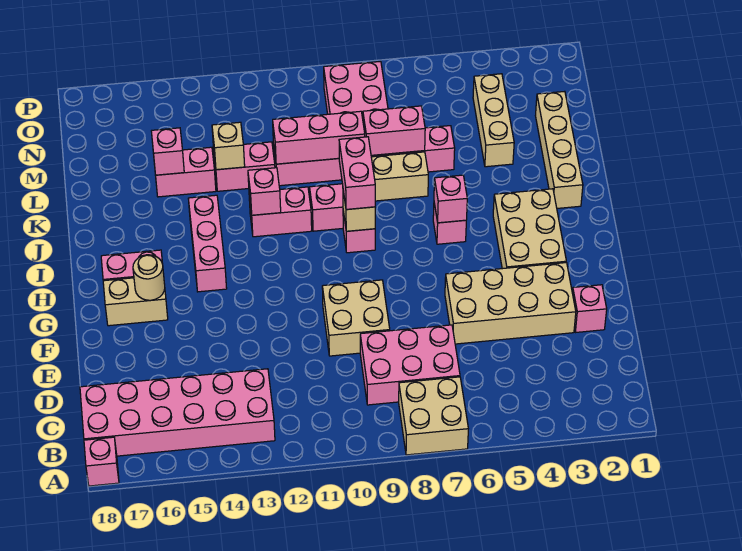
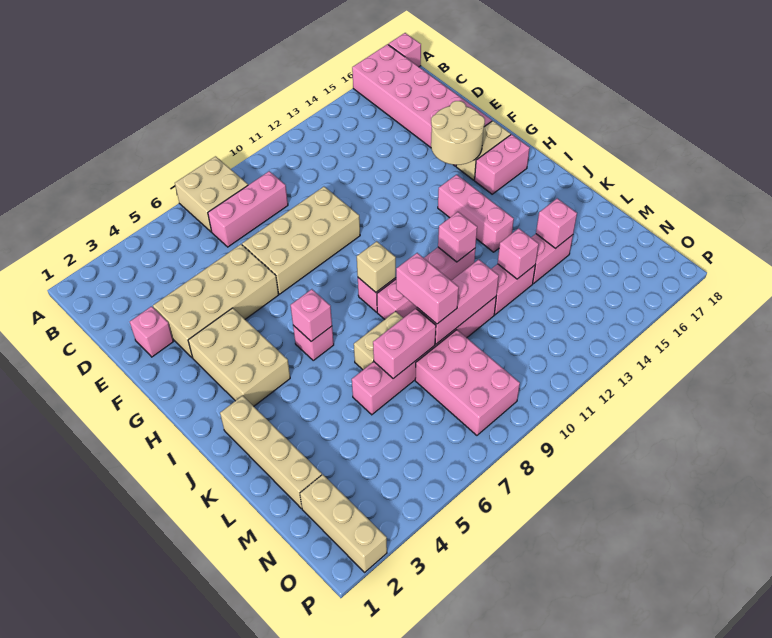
pink brick B13:C18 level 1 -> pink brick A16:F17 level 1
pink brick C7:D9 level 1 -> pink brick C7:C9 level 1
tan brick E9:F10 level 1 -> tan brick E7:F10 level 1
tan round brick G16 level 2 -> tan round brick F15:G16 level 2
pink brick I9:J9 level 3 -> pink brick K9:L9 level 3
tan brick L4:N4 level 1 -> tan brick N2:P2 level 1
tan brick L13 level 2 -> pink brick L13 level 2

